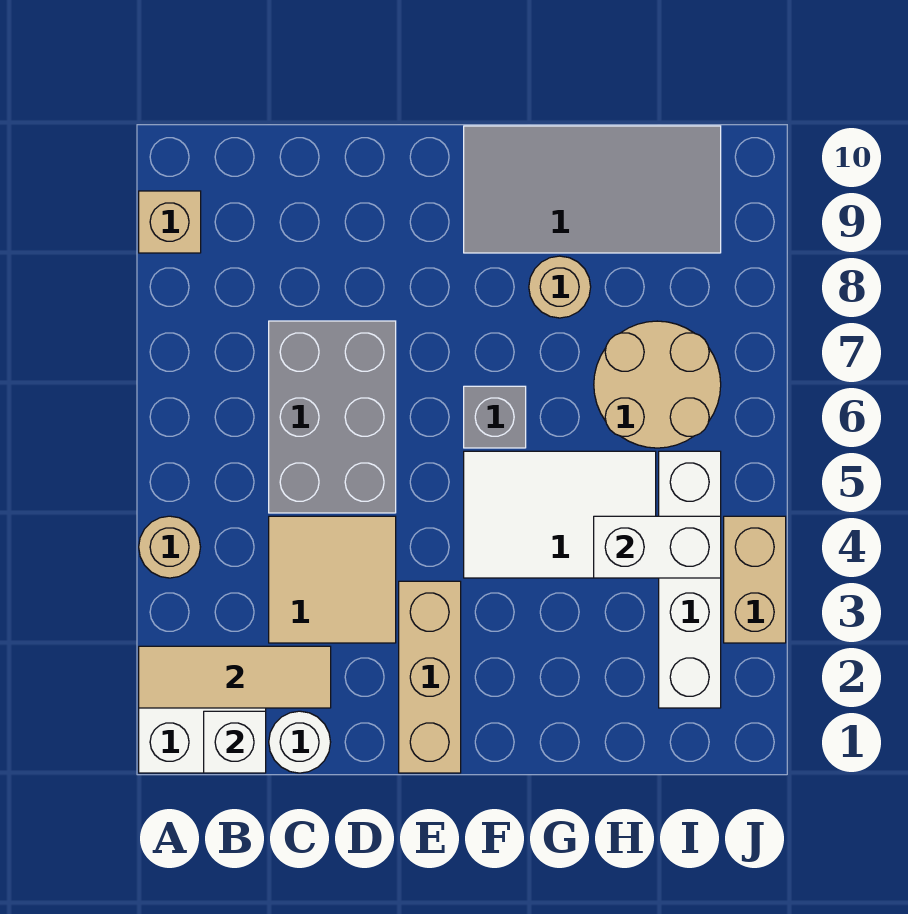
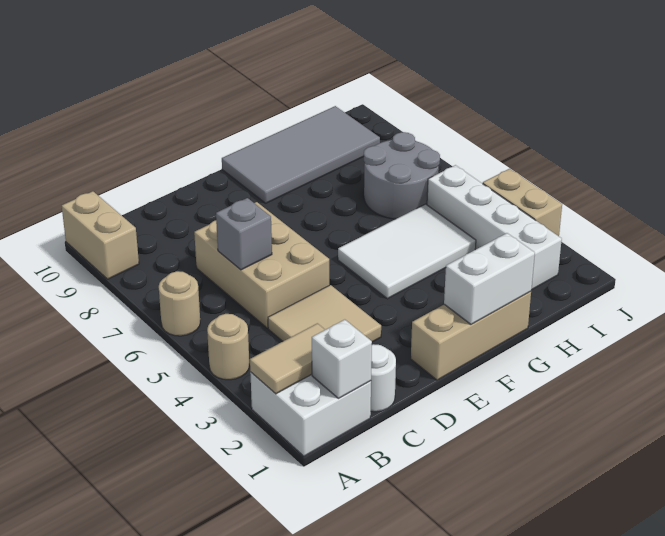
tan tile A2:C2 level 2 -> tan tile A2:B2 level 2
tan brick A9 level 1 -> tan brick A9:A10 level 1
grey brick C5:D7 level 1 -> tan brick C5:D7 level 1
tan brick E1:E3 level 1 -> tan brick E1:G1 level 1
grey brick F6 level 1 -> grey brick C6 level 2
tan round brick G8 level 1 -> tan round brick A6 level 1
white brick H4:I4 level 2 -> white brick F1:G1 level 2
tan round brick H6:I7 level 1 -> grey round brick H6:I7 level 1

